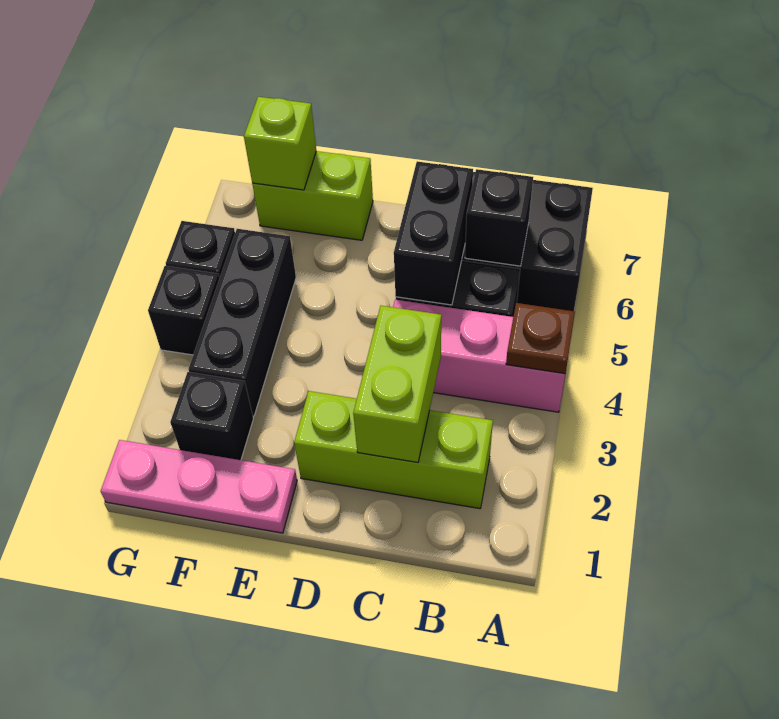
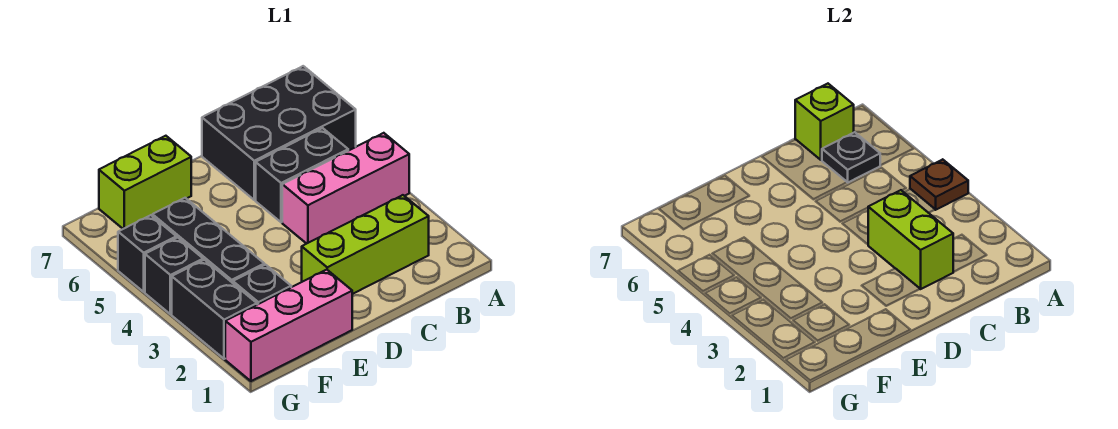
black brick B6 level 2 -> black plate B6 level 2
black brick C5:C6 level 2 -> black brick G2:G3 level 1
pink plate E1:G1 level 1 -> pink brick E1:G1 level 1
lime brick F7 level 2 -> lime brick B7 level 2

